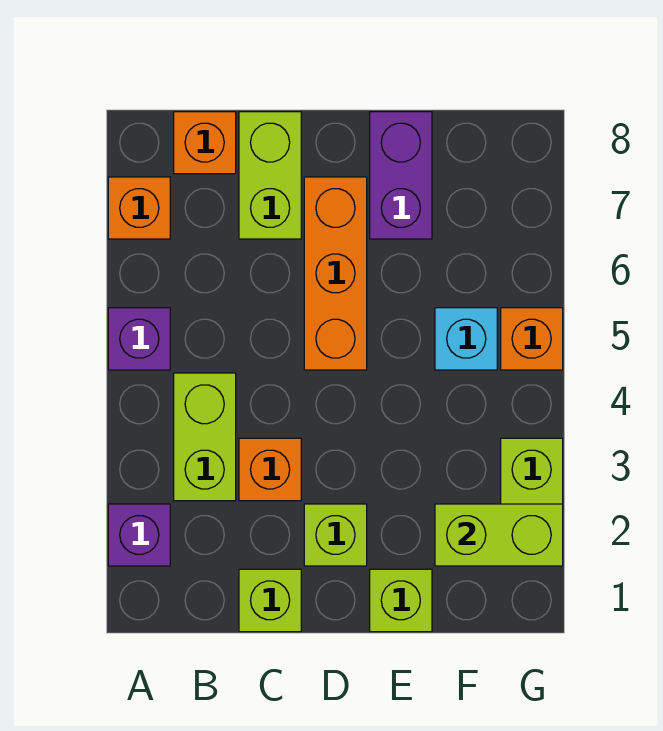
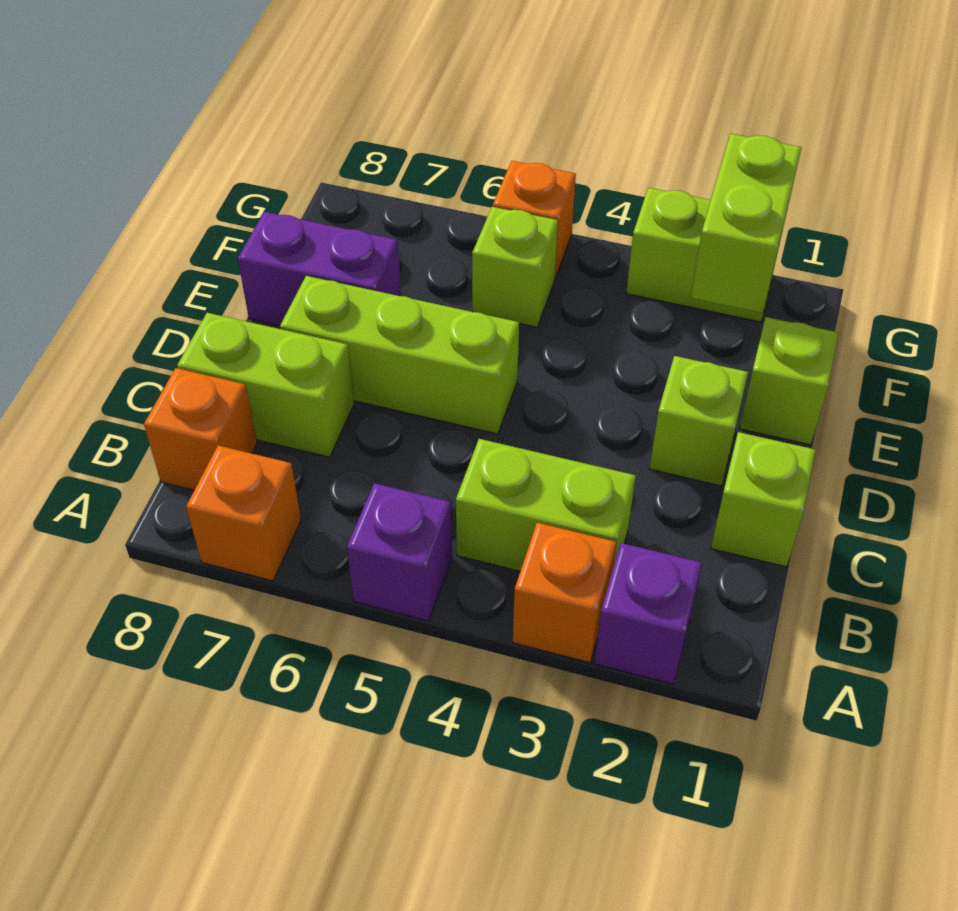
orange brick C3 level 1 -> orange brick A3 level 1
orange brick D5:D7 level 1 -> lime brick D5:D7 level 1
cyan brick F5 level 1 -> lime brick F5 level 1

